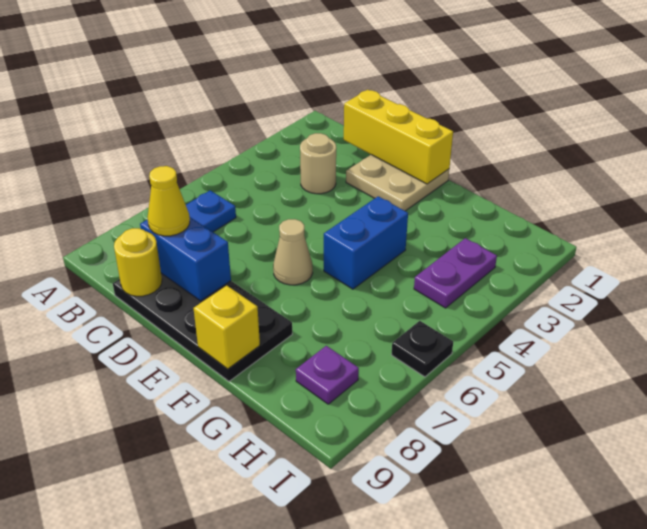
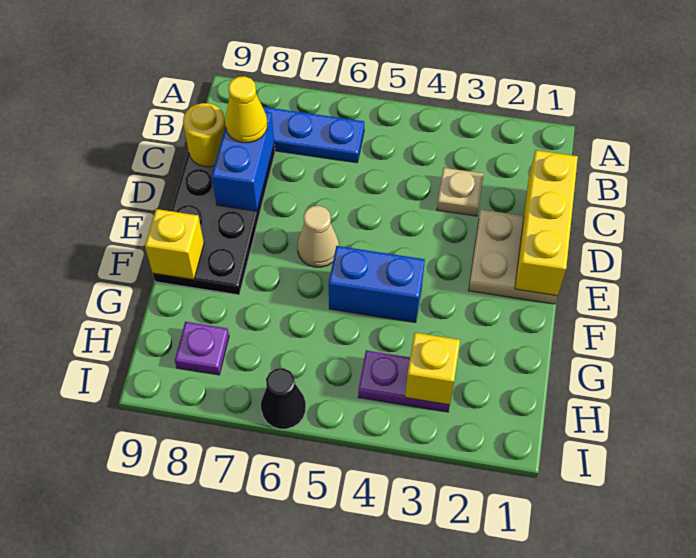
tan round brick C3 level 1 -> tan plate C3 level 1
none -> yellow brick H3 level 2
black plate I6 level 1 -> black cone I6 level 1

